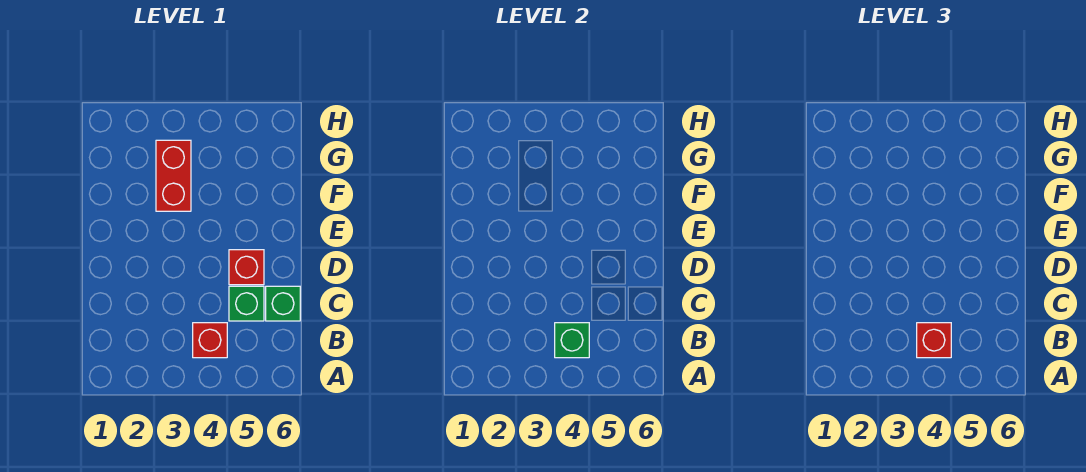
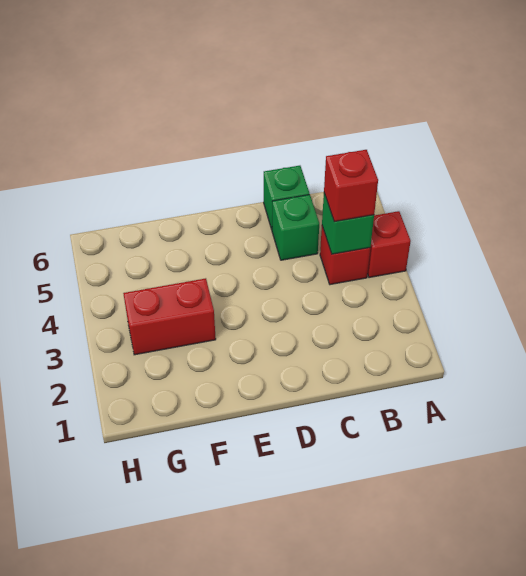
red brick D5 level 1 -> red brick A4 level 1

